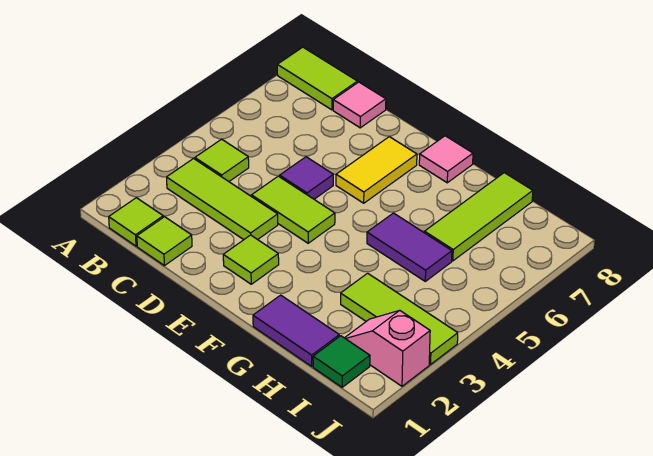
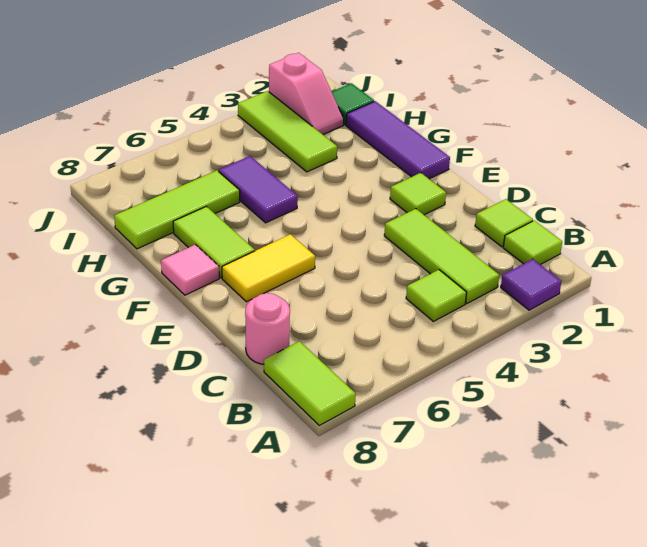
pink tile C8 level 1 -> pink round brick C8 level 1
lime tile D4:E4 level 1 -> lime tile F7:G7 level 1
purple tile D5 level 1 -> purple tile A2 level 1
purple tile G1:H1 level 1 -> purple tile F1:H1 level 1

